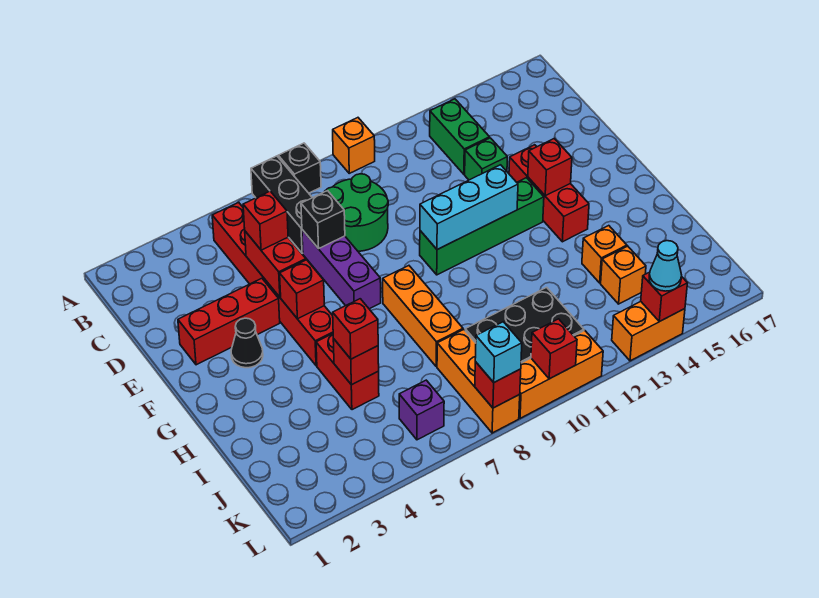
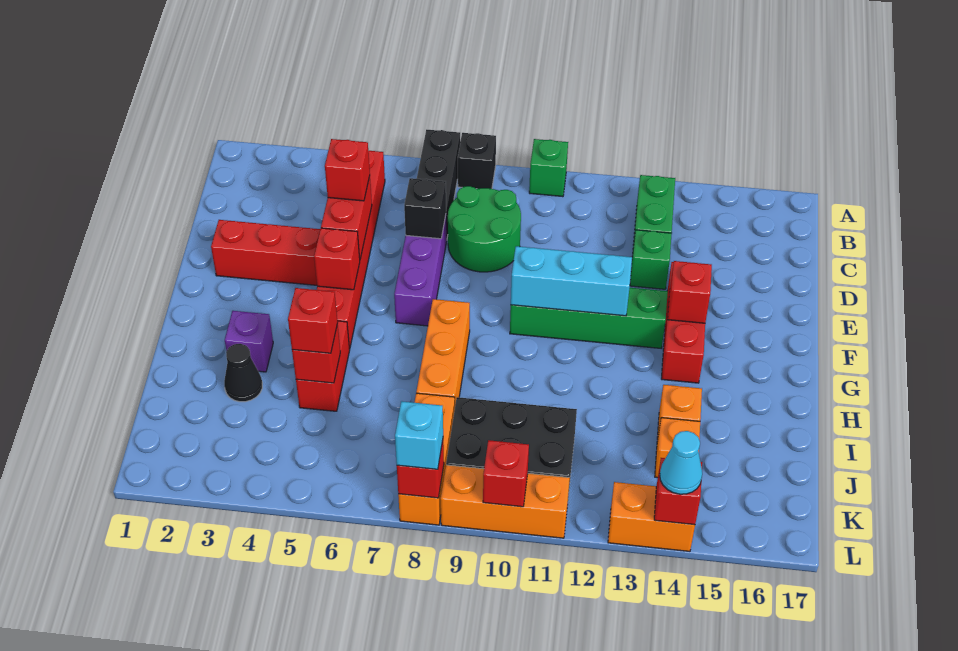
orange brick A10 level 1 -> green brick A10 level 1
black cone F3 level 1 -> black cone I3 level 1
purple brick K6 level 1 -> purple brick H3 level 1

